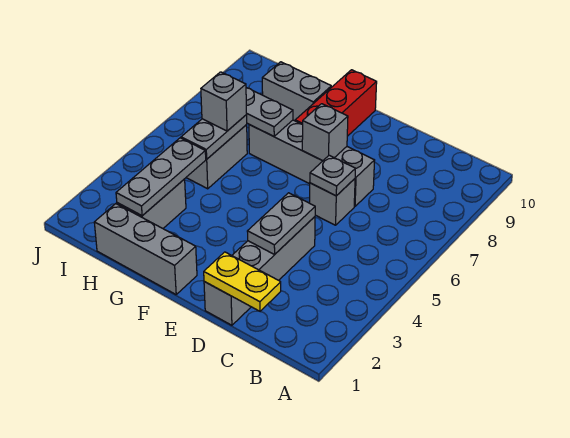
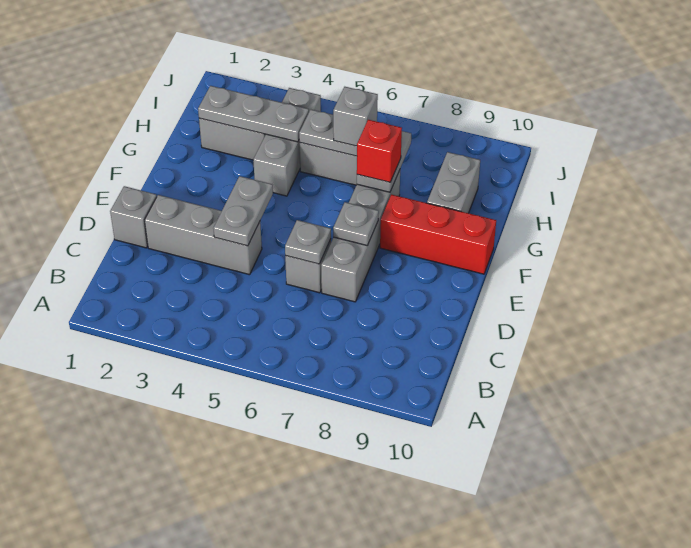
yellow plate C1:D1 level 2 -> none
grey plate D3:D4 level 2 -> grey plate D4:E4 level 2
grey brick E7 level 2 -> grey plate E7 level 2
grey brick F1:H1 level 1 -> grey brick G4:I4 level 1
none -> red brick G7 level 3

